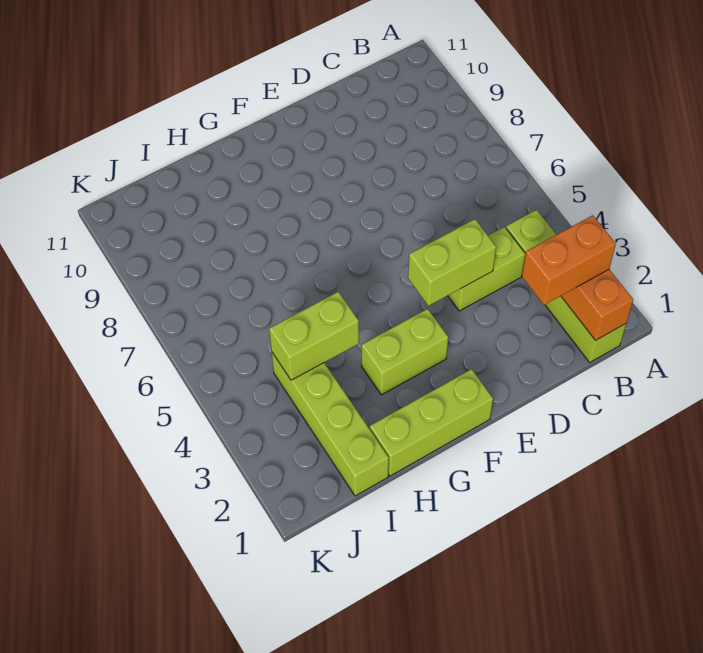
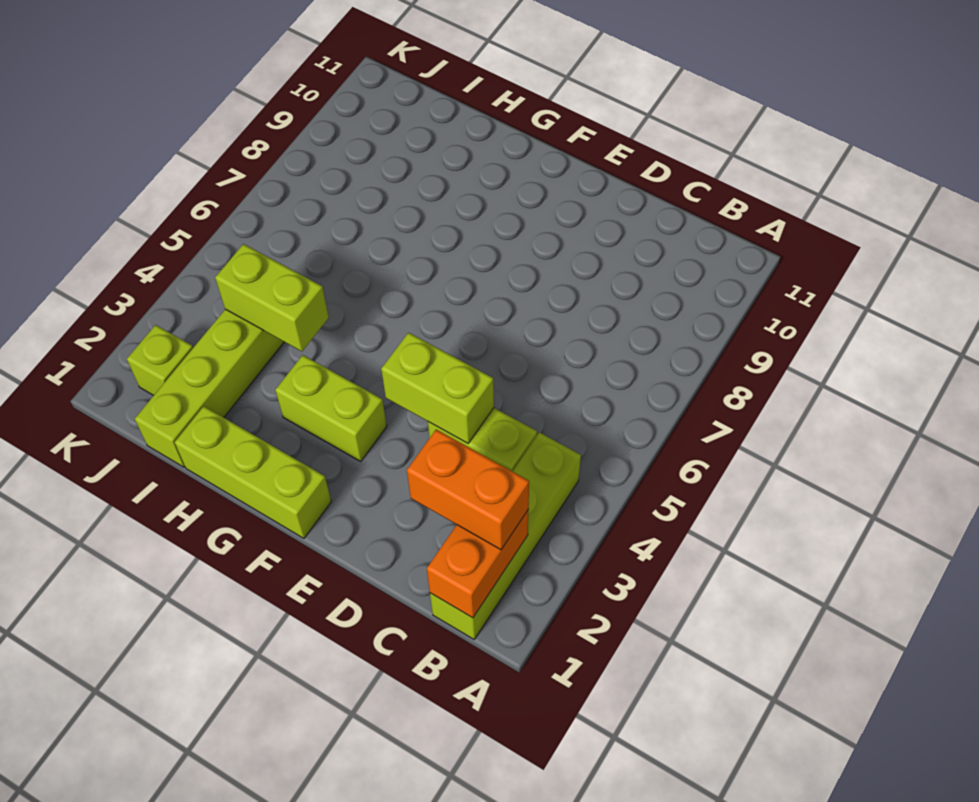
none -> lime brick J2 level 1

